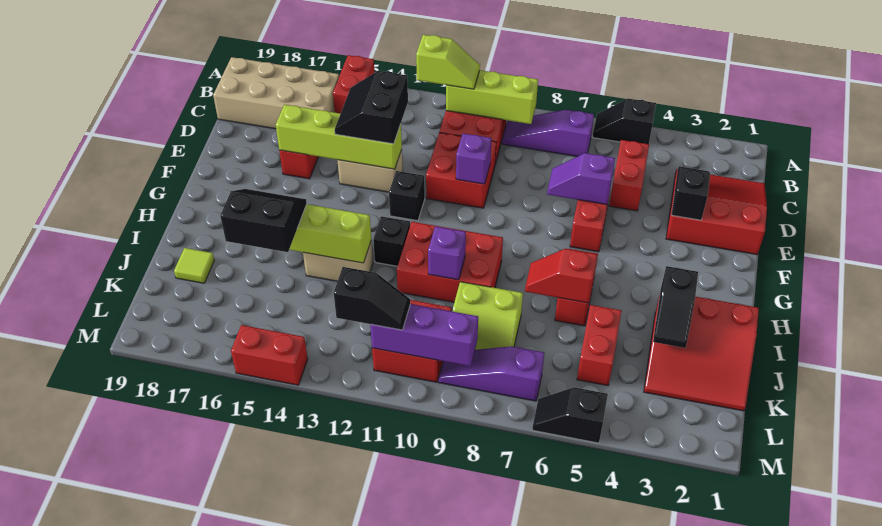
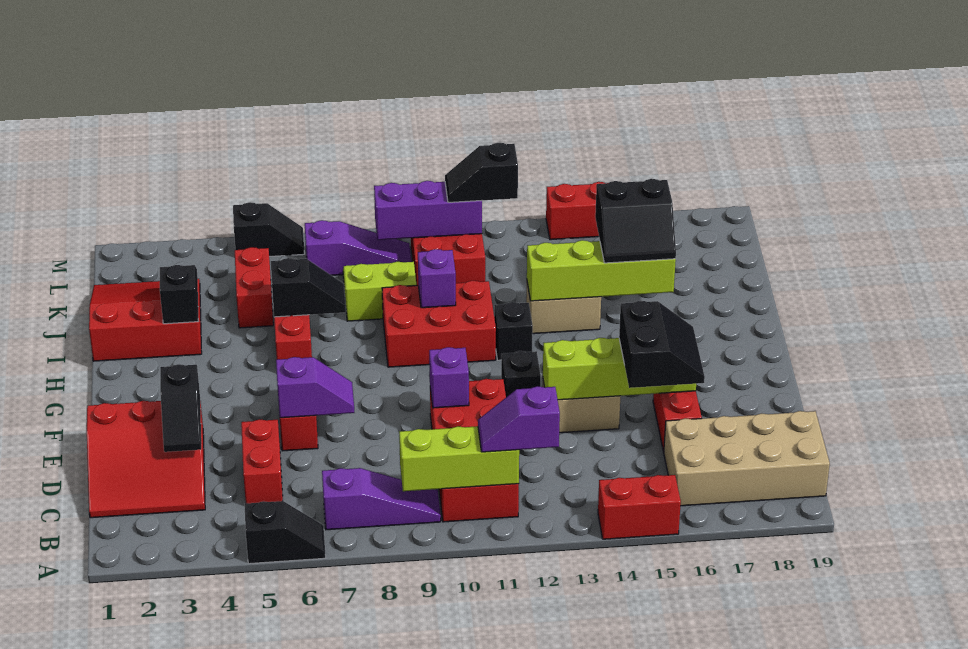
red brick A15:B15 level 1 -> red brick A14:A15 level 1
lime slope B11:B12 level 3 top 12 -> purple slope B11:B12 level 3 top 12
black slope D13:E14 level 3 top 13 -> black slope D15:E16 level 3 top 15
red slope I6:I7 level 2 top 6 -> black slope I6:I7 level 2 top 6
lime tile J18 level 1 -> none

